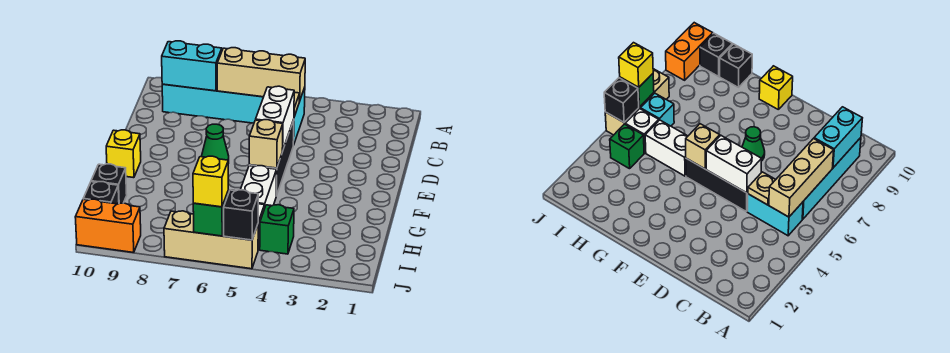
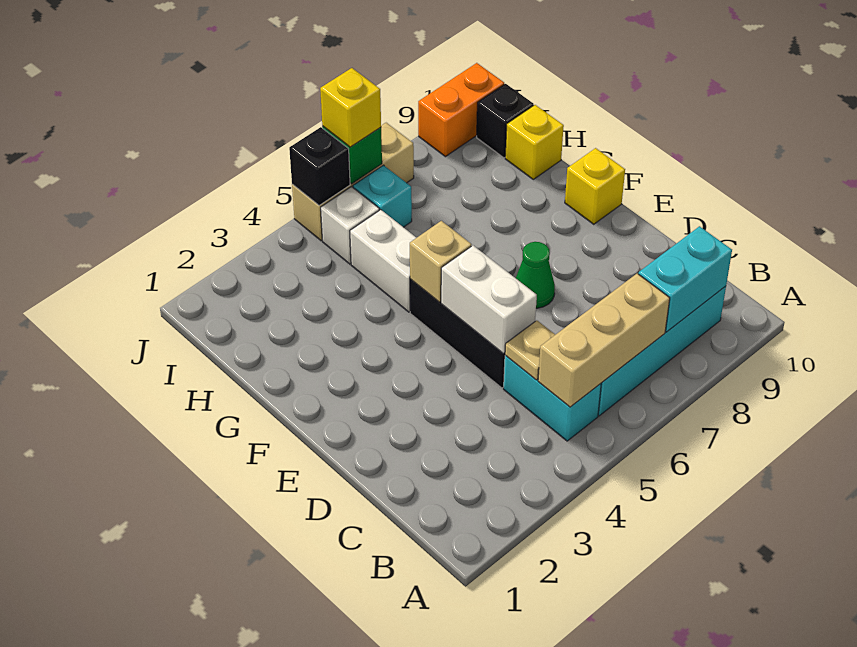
black brick H10 level 1 -> yellow brick H10 level 1
green brick I4 level 1 -> none

